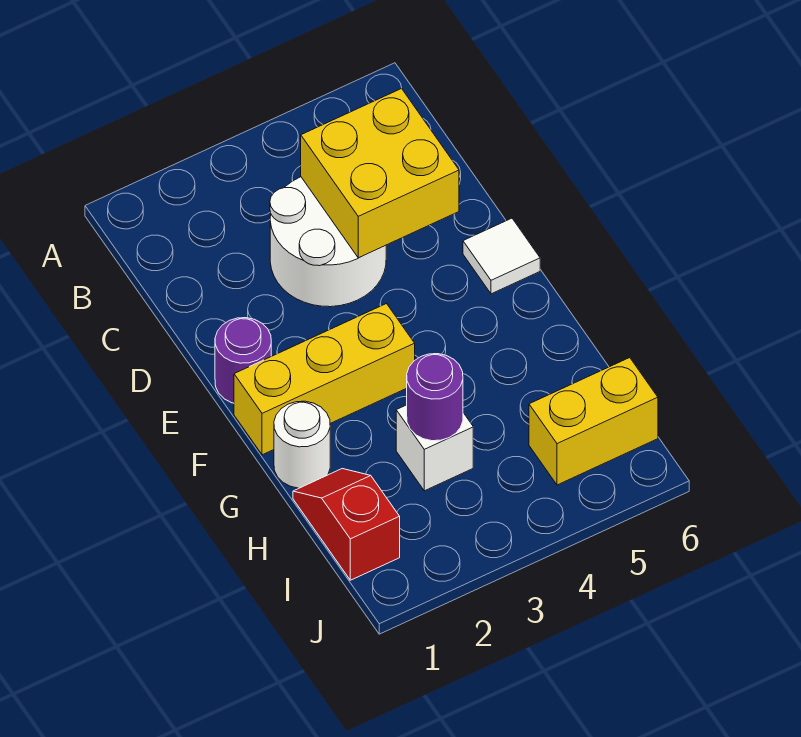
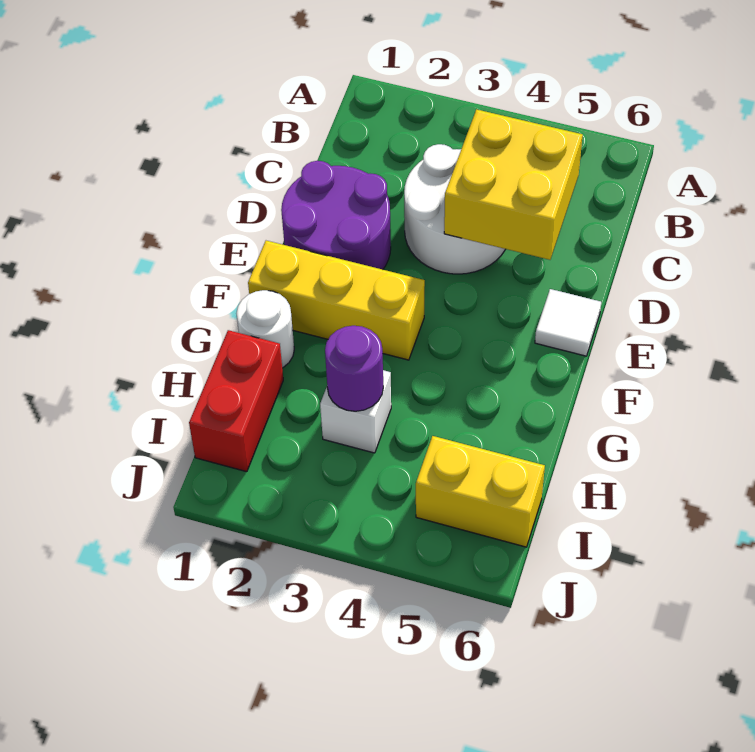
purple round brick E1 level 1 -> purple round brick D1:E2 level 1
red slope H1:I1 level 1 top I -> red brick H1:I1 level 1

